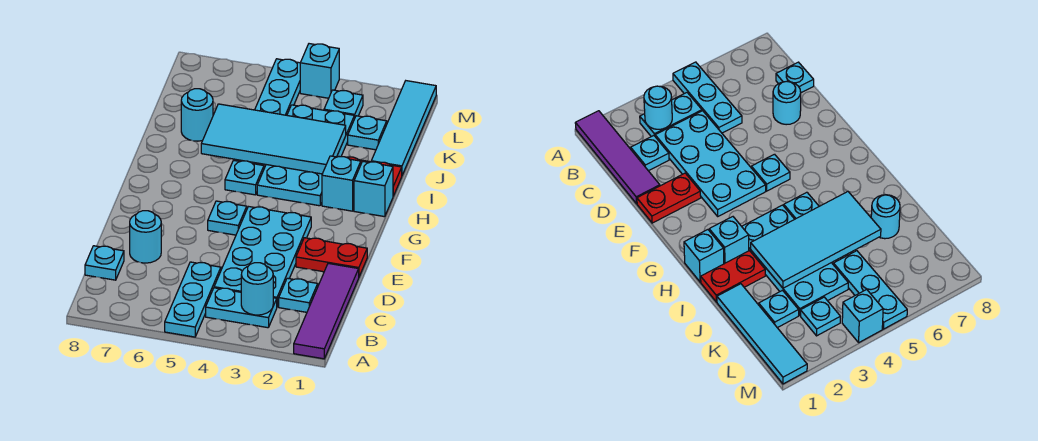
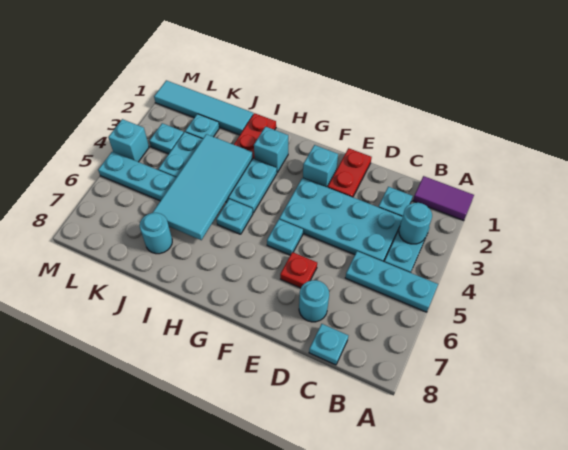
purple tile A1:D1 level 1 -> purple tile A1:B1 level 1
none -> red plate E6 level 1
cyan brick H1 level 1 -> cyan brick F2 level 1

